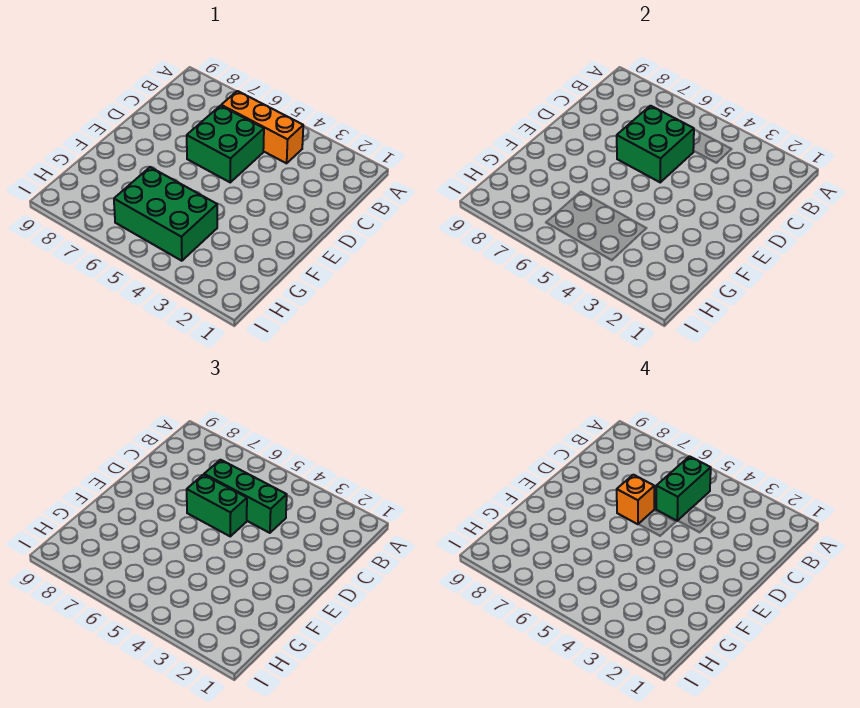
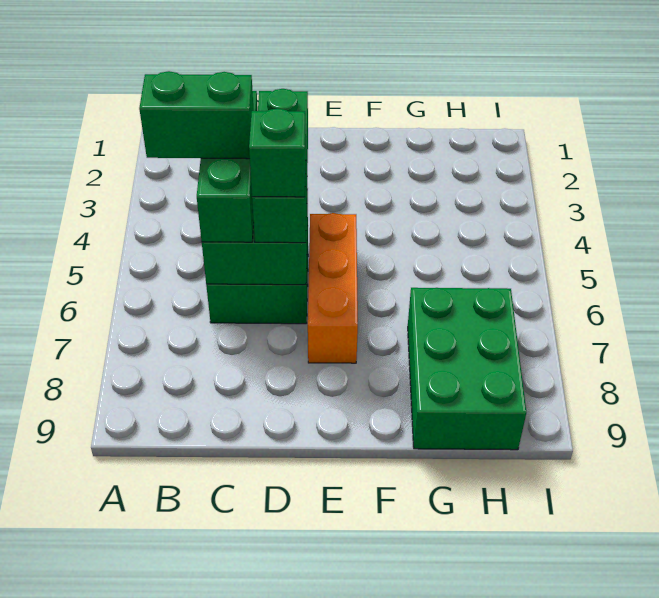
orange brick B4:B6 level 1 -> orange brick E5:E7 level 1
green brick D5:D6 level 3 -> green brick D4:D6 level 3
orange brick D6 level 4 -> green brick D6 level 4
green brick G4:H6 level 1 -> green brick G7:H9 level 1

